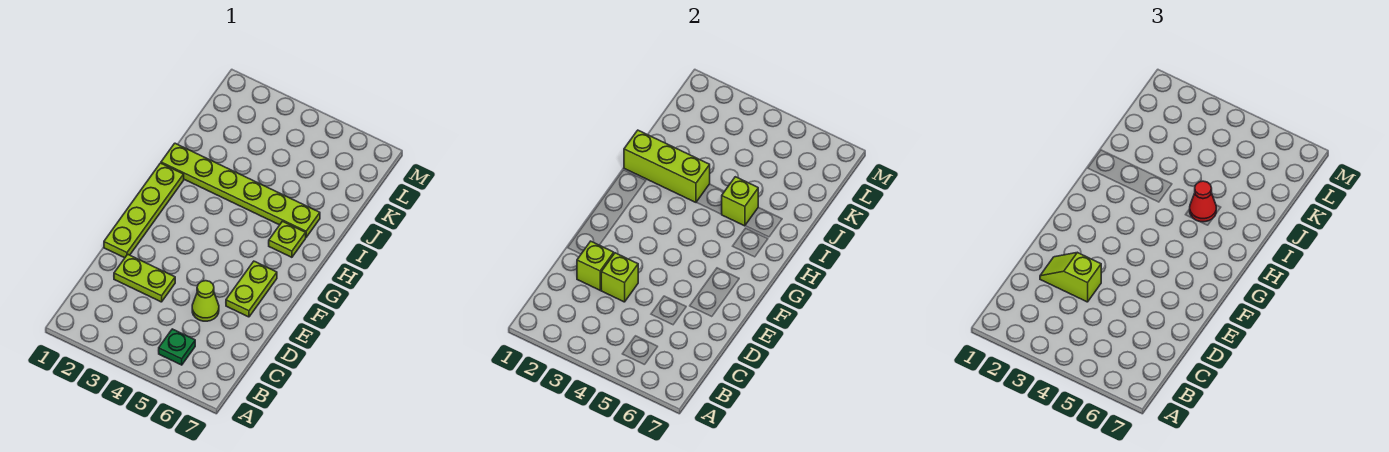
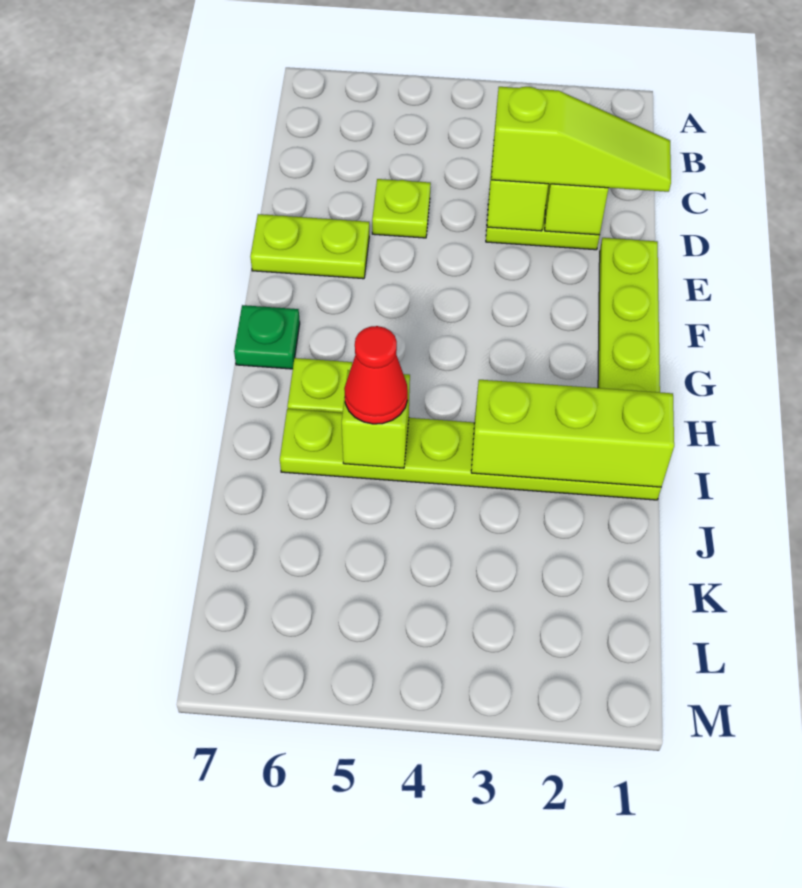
green plate B5 level 1 -> green plate G7 level 1
lime slope D2:D3 level 3 top 3 -> lime slope D1:D3 level 3 top 3
lime cone D5 level 1 -> lime plate D5 level 1
lime plate E6:F6 level 1 -> lime plate E6:E7 level 1

